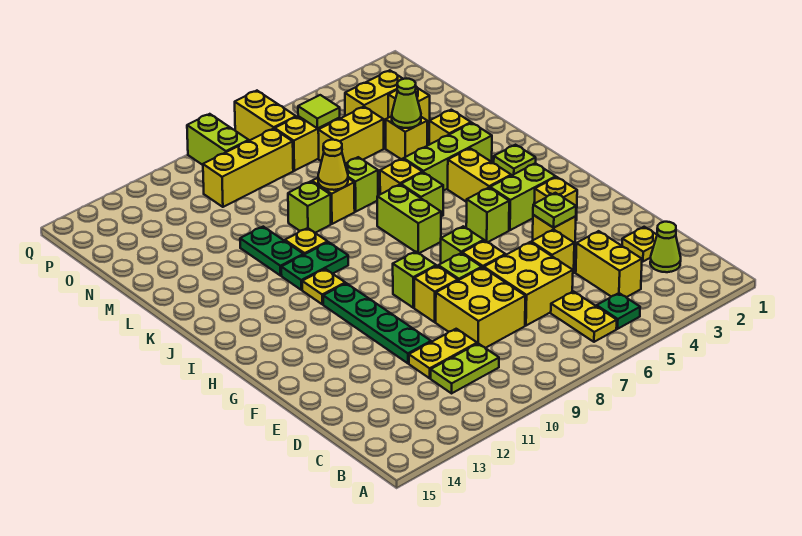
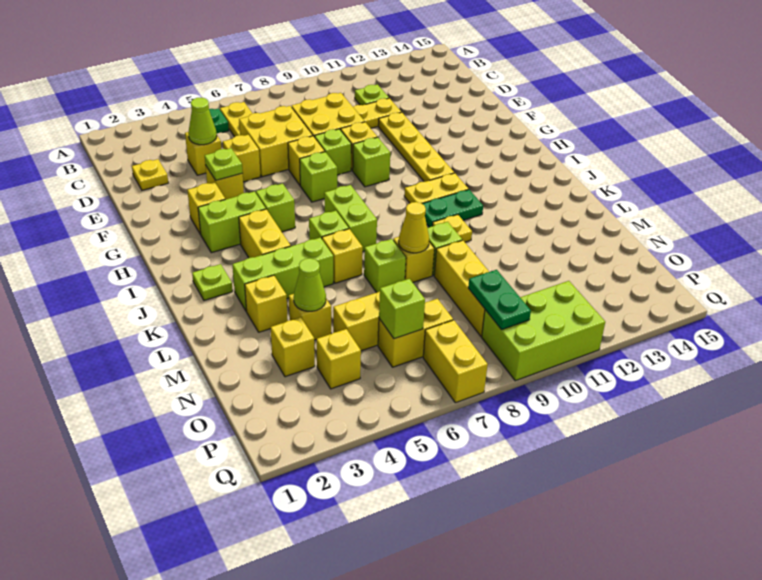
lime cone C2 level 1 -> lime cone D4 level 2
yellow brick C4:D4 level 1 -> yellow brick D4 level 1
lime plate C10:C11 level 1 -> lime plate C11 level 1
green plate E11:H11 level 1 -> yellow plate E11:H11 level 1
yellow plate I11 level 1 -> yellow plate I10:I11 level 1
green plate K11:L11 level 1 -> green plate O9:P9 level 2
yellow brick O3:O4 level 1 -> yellow brick O4 level 1
lime tile O6 level 2 -> lime brick O6 level 2
yellow brick O8:O10 level 1 -> yellow brick M9:O9 level 1
lime brick P9:Q9 level 1 -> lime brick P9:Q11 level 1

